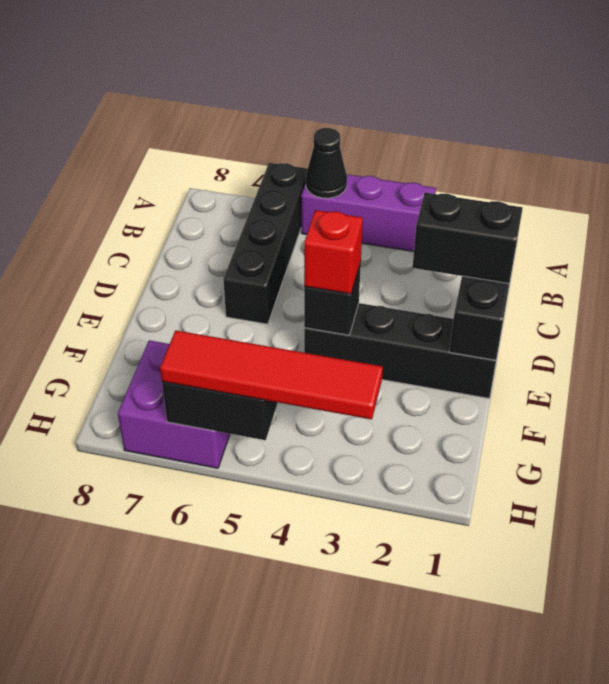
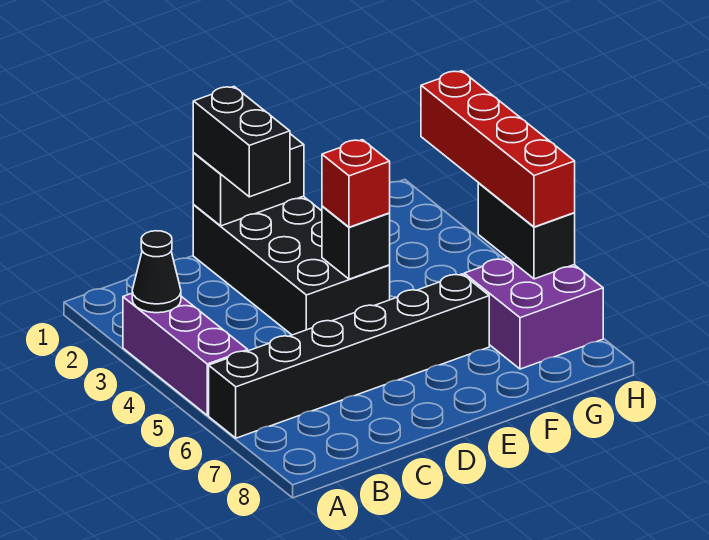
black cone A5 level 2 -> black cone A3 level 2
black brick A6:D6 level 1 -> black brick A6:F6 level 1
black brick E1:E4 level 1 -> black brick D1:E4 level 1
red tile H3:H6 level 3 -> red brick H3:H6 level 3

